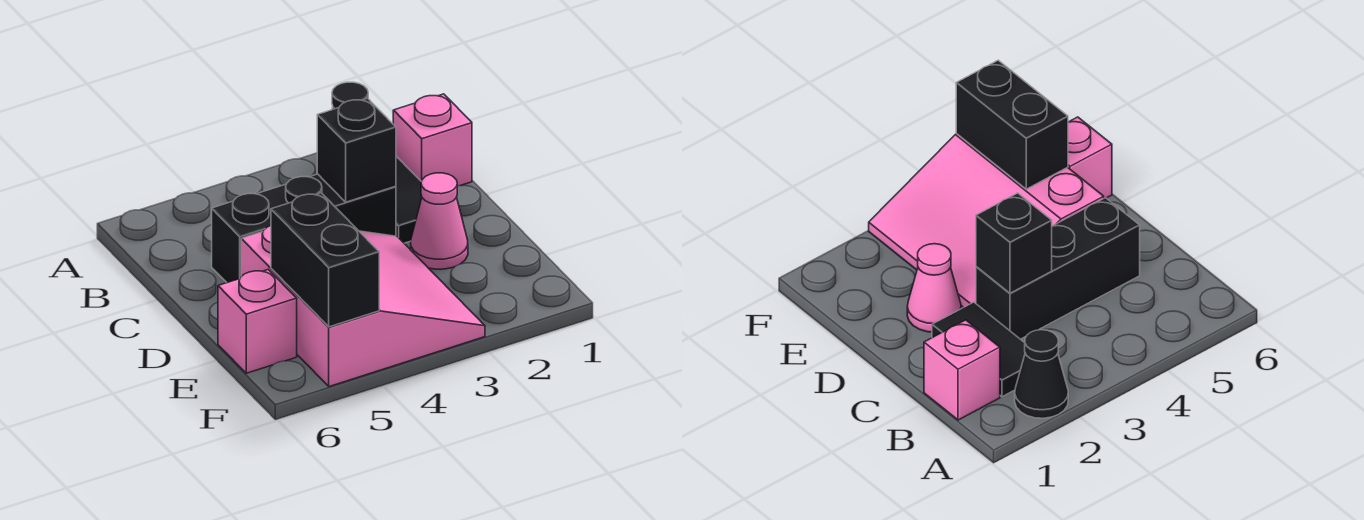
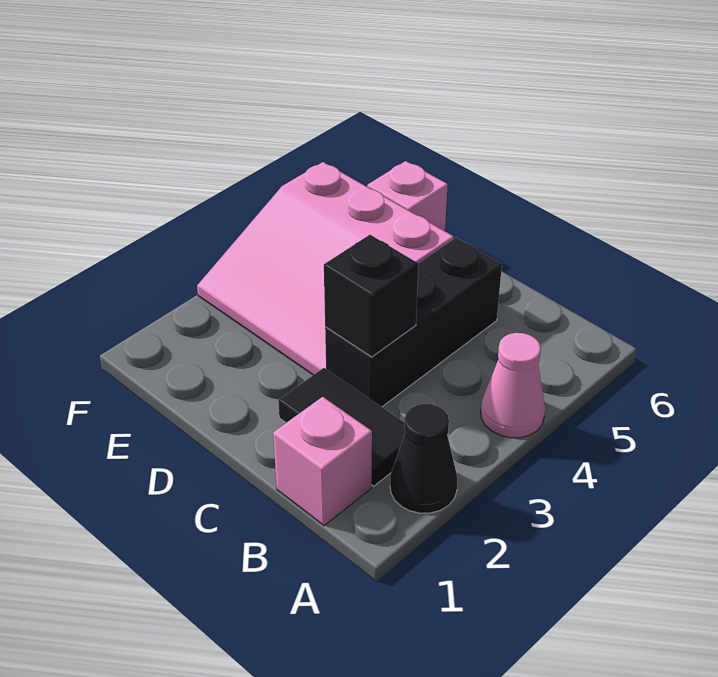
pink cone D2 level 1 -> pink cone A4 level 1
black brick E5:F5 level 2 -> none

